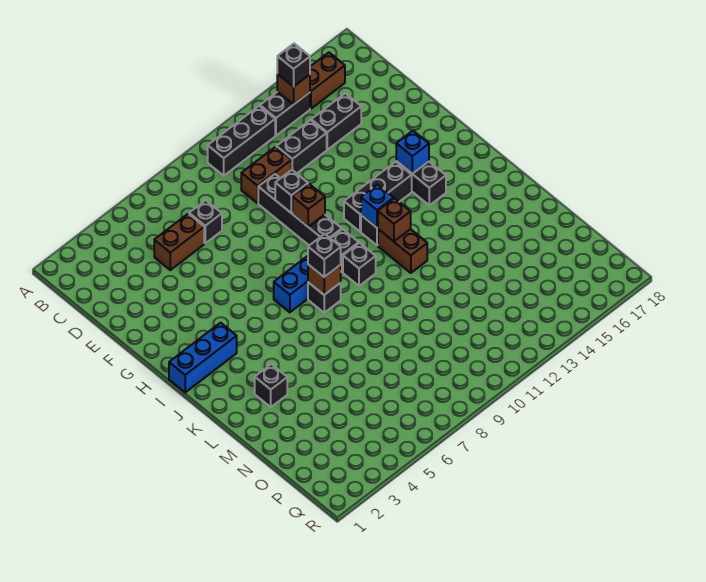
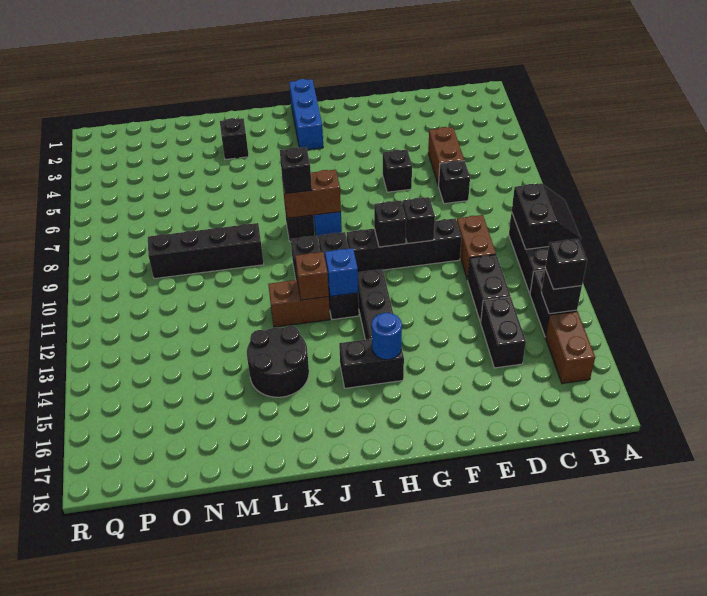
none -> black slope A10:B11 level 2 top B
brown brick B14 level 2 -> black brick B14 level 2
none -> black brick F6 level 1
brown brick G10 level 2 -> black brick G10 level 2
blue brick H15 level 2 -> blue round brick H15 level 2
brown brick J8 level 2 -> brown brick I8:J8 level 2
none -> black round brick K14:L15 level 1
none -> black brick L9:O9 level 1

